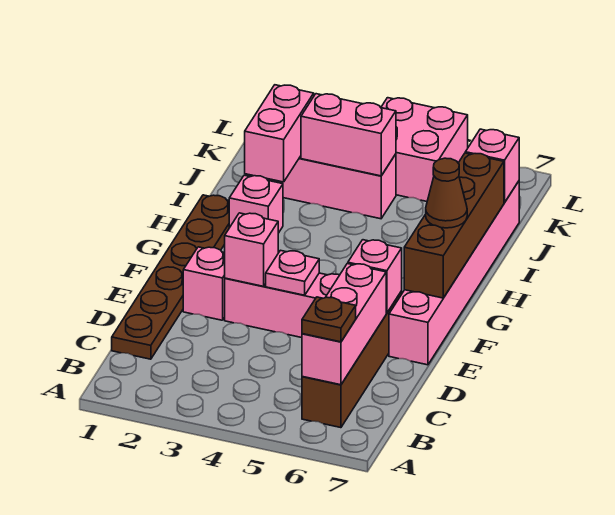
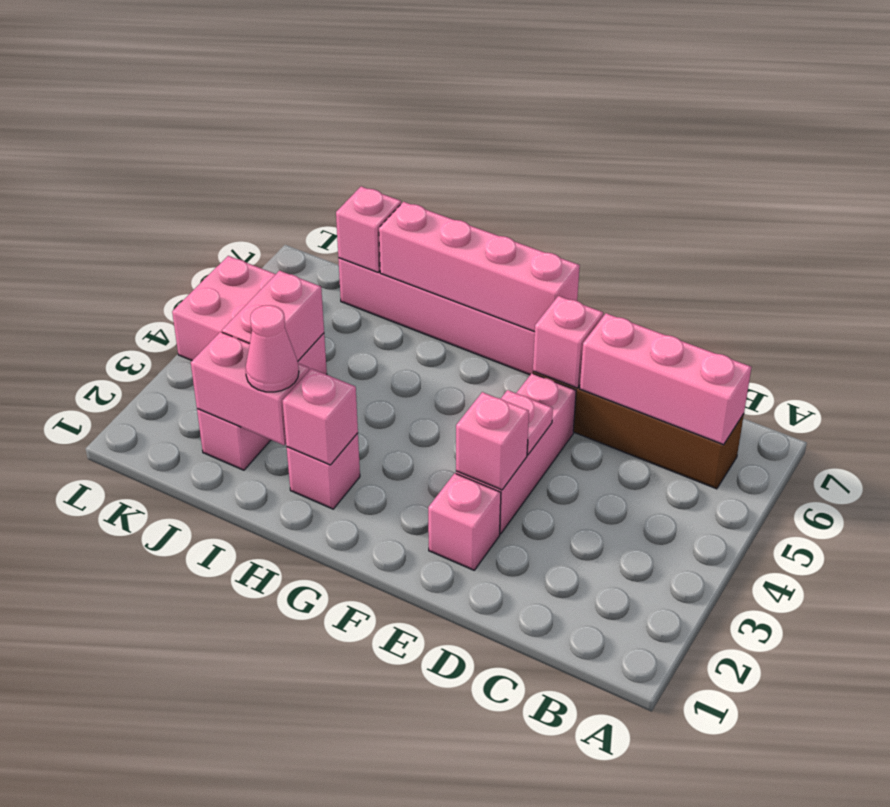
brown plate B6 level 3 -> none
brown plate C1:H1 level 1 -> none
brown brick F7:I7 level 2 -> pink brick F7:I7 level 2
brown cone G7 level 3 -> none
none -> pink brick H2 level 2
none -> pink cone I2 level 3

